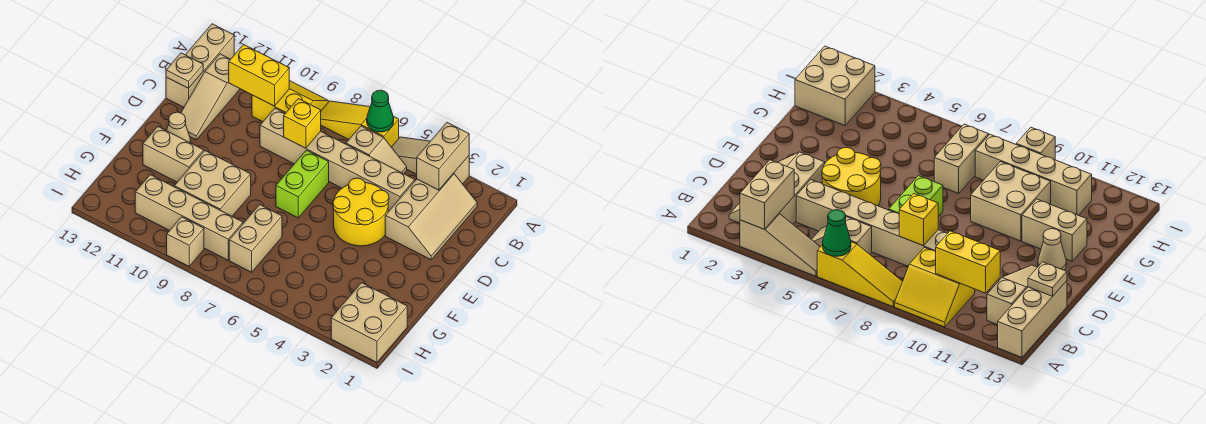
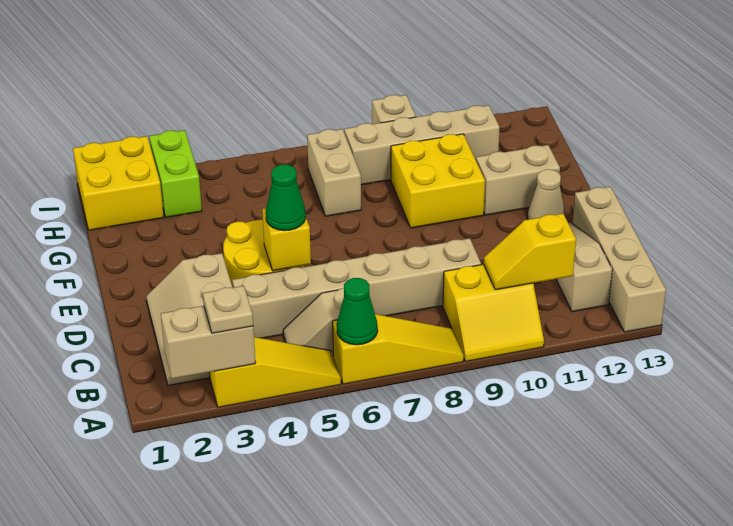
tan slope A3:A5 level 1 top 3 -> yellow slope A3:A5 level 1 top 3
tan brick A3:B3 level 2 -> tan brick A2:A3 level 2
tan brick A13:C13 level 1 -> tan brick A13:D13 level 1
yellow brick B10:B11 level 2 -> yellow slope B10:B11 level 2 top 11
yellow brick C8 level 2 -> yellow brick D5 level 2
tan plate C13 level 2 -> tan plate A3 level 3
none -> green cone D5 level 3
lime brick D7:E7 level 1 -> lime brick H3:I3 level 1
tan brick F9:G10 level 1 -> yellow brick F9:G10 level 1
tan brick H1:I2 level 1 -> yellow brick H1:I2 level 1

